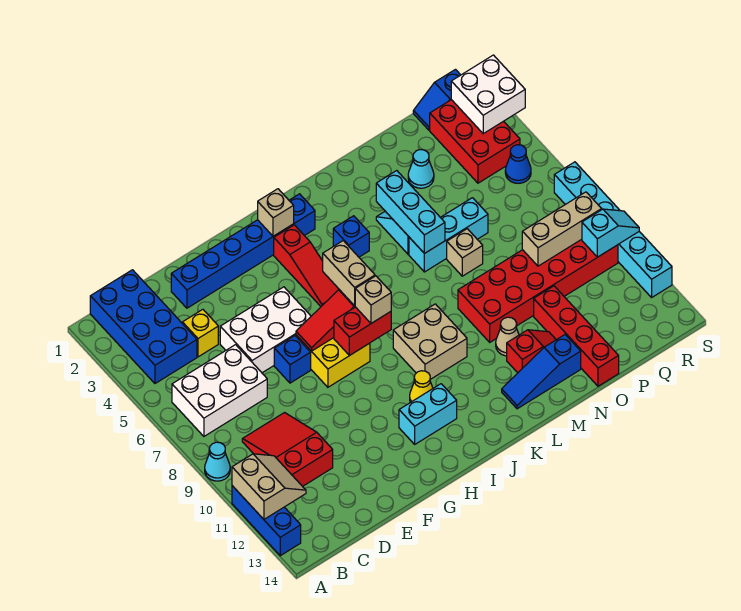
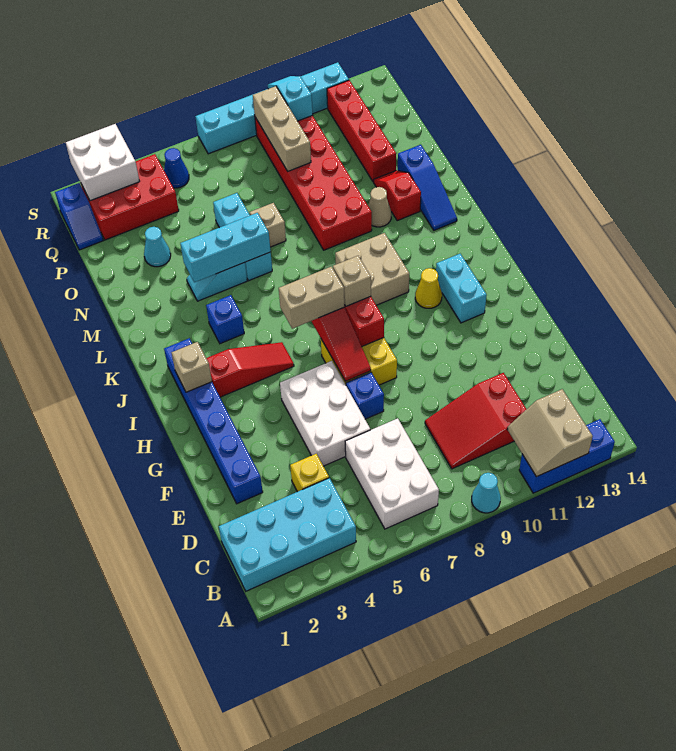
tan slope A11:B12 level 2 top A -> tan slope A11:B12 level 2 top 12
blue brick B1:C4 level 1 -> cyan brick B1:C4 level 1
red brick O11:O14 level 1 -> red brick O12:R12 level 1

